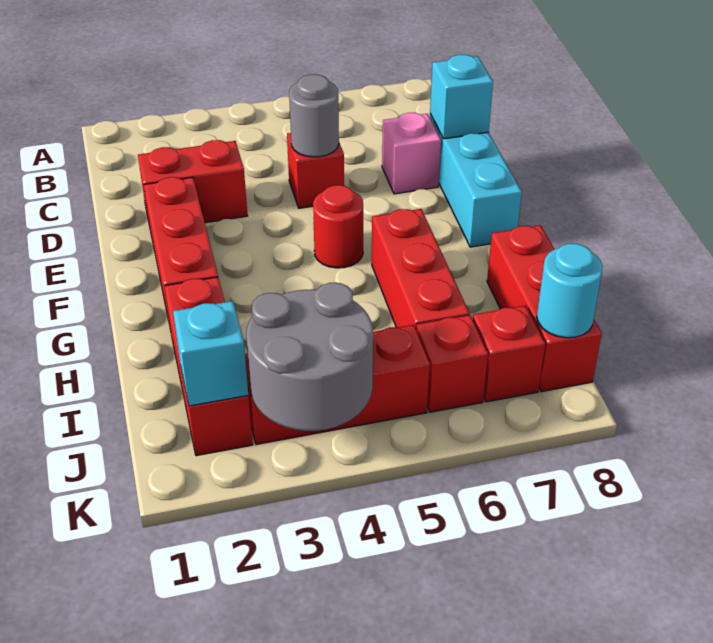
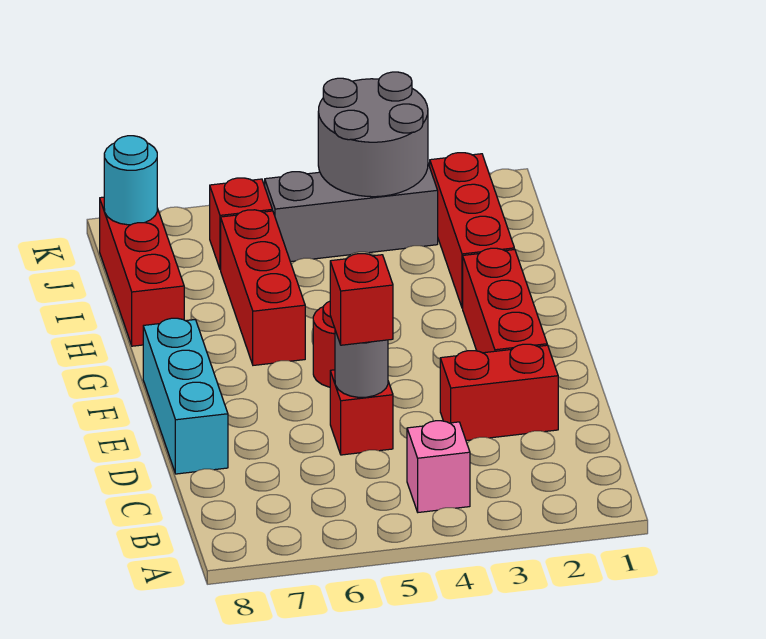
pink brick D7 level 1 -> pink brick B4 level 1
cyan brick D8 level 2 -> none
cyan brick J2 level 2 -> none
red brick J3:J5 level 1 -> grey brick J3:J5 level 1
red brick J7 level 1 -> red brick D5 level 3

